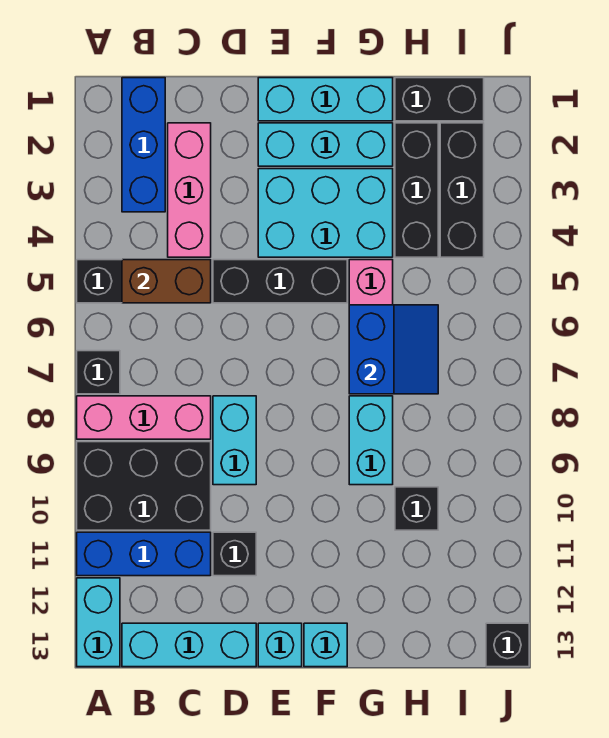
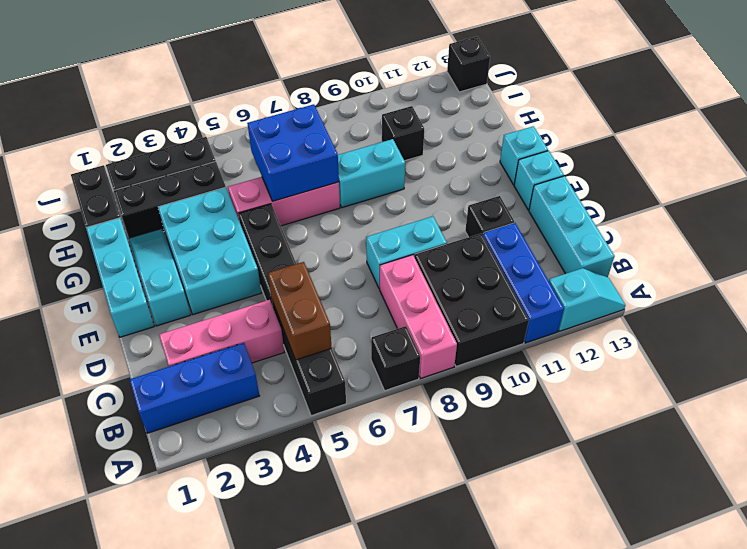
cyan brick A12:A13 level 1 -> cyan slope A12:A13 level 1 top 12
cyan brick E2:G2 level 1 -> cyan slope E2:G2 level 1 top E
blue slope G6:H7 level 2 top G -> blue brick G6:H7 level 2

